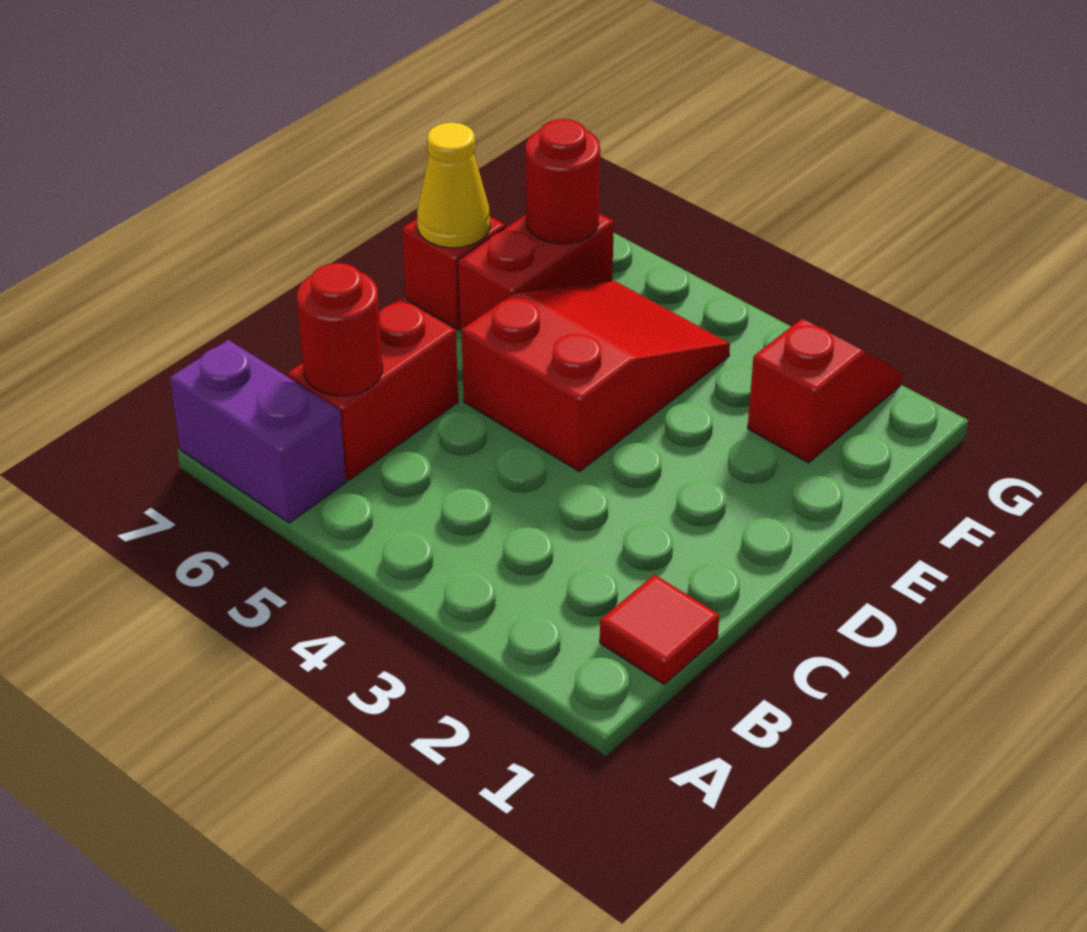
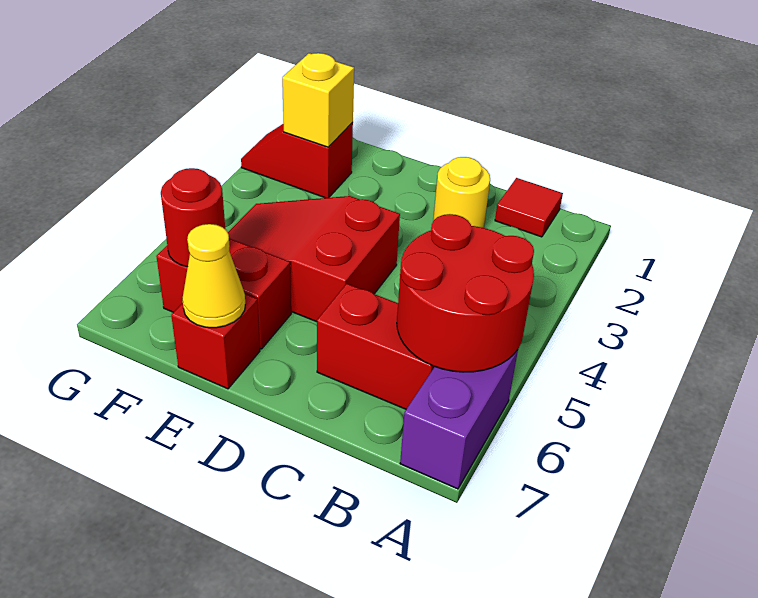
red round brick B6 level 2 -> red round brick A5:B6 level 2
none -> yellow round brick C2 level 1
none -> yellow brick F2 level 2

